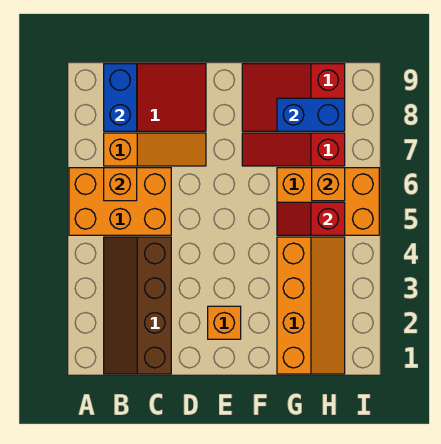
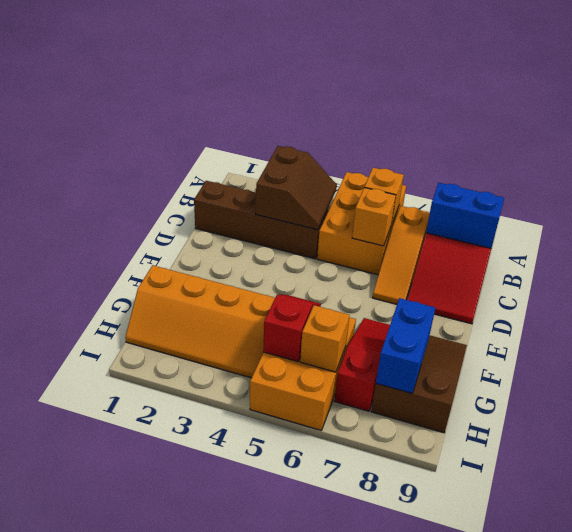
none -> brown slope B3:C4 level 2 top 3
orange brick E2 level 1 -> orange brick C6 level 2
red slope F8:H9 level 1 top H -> brown slope F8:H9 level 1 top H

